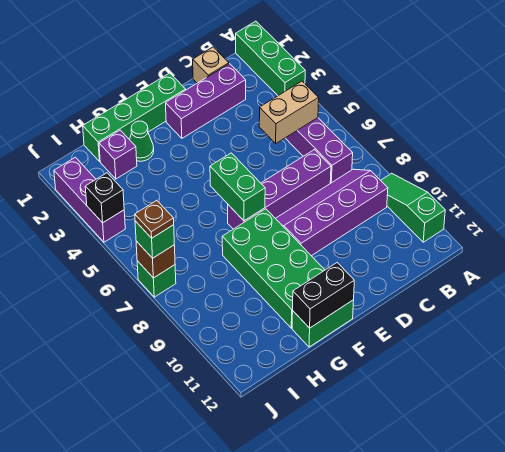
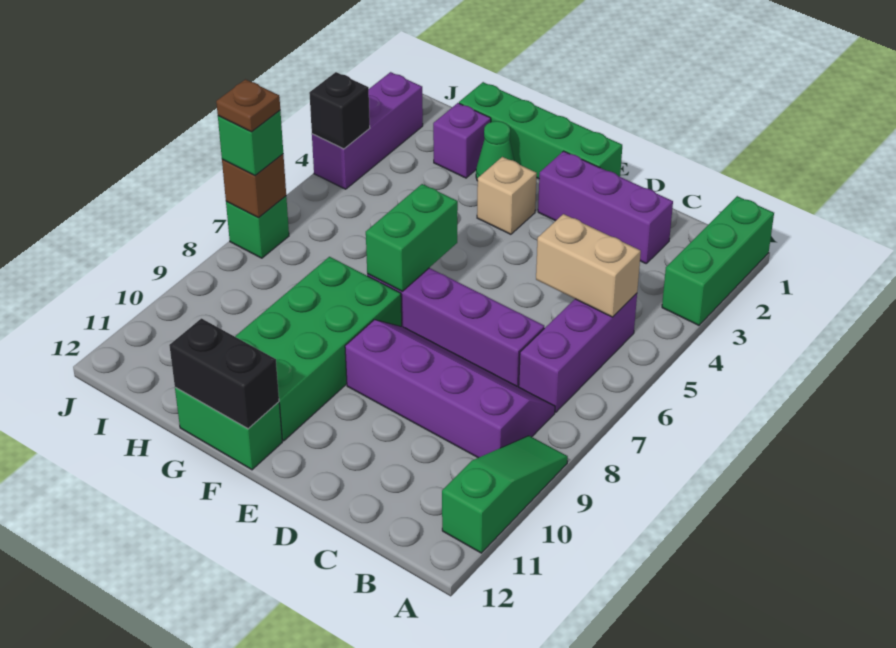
tan brick C1 level 1 -> tan brick F3 level 1

